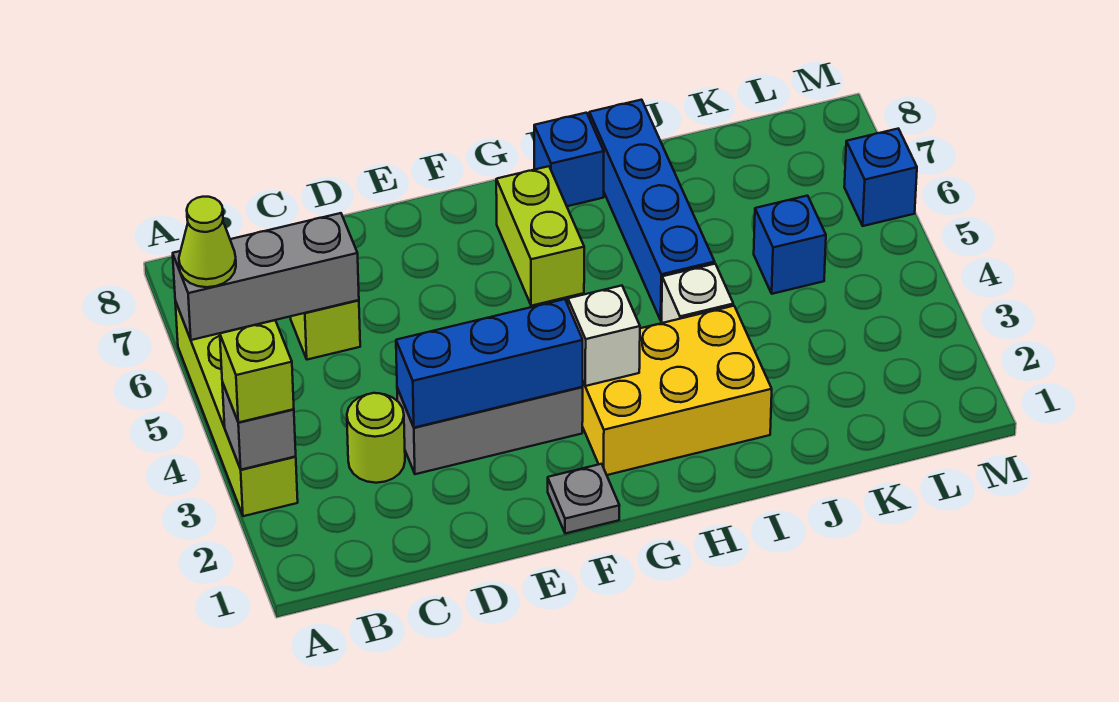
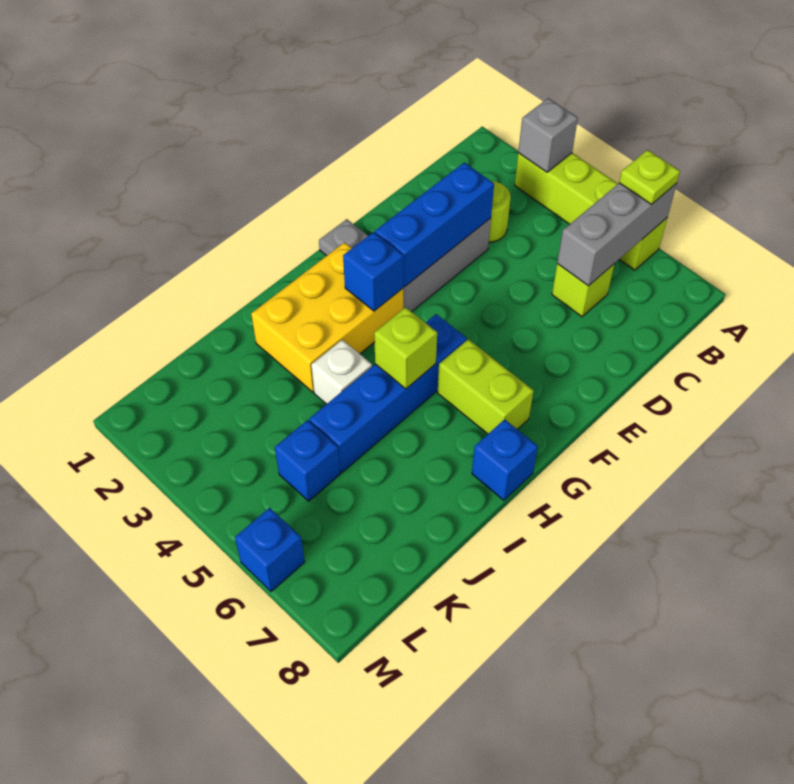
lime brick A3 level 3 -> lime brick H5 level 2
lime cone A6 level 3 -> lime plate A6 level 3
white brick G3 level 2 -> blue brick G3 level 2
blue brick I5:I8 level 1 -> blue brick G5:J5 level 1

